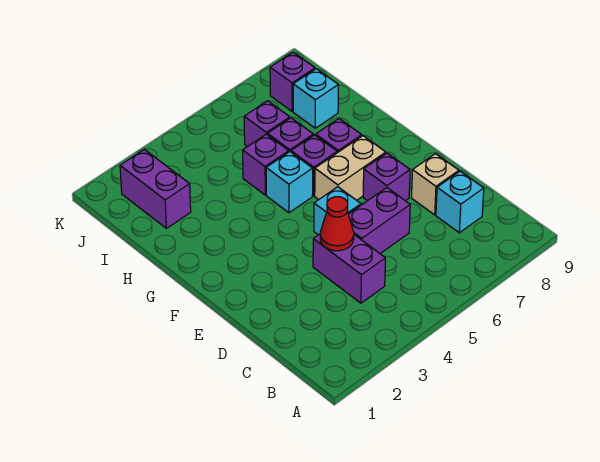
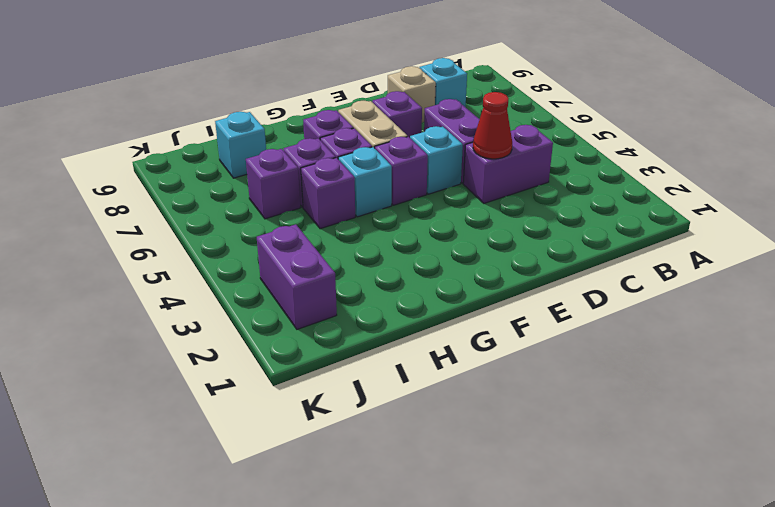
purple brick I2:J2 level 1 -> purple brick J2:J3 level 1
purple brick J8 level 1 -> purple brick F5 level 1

